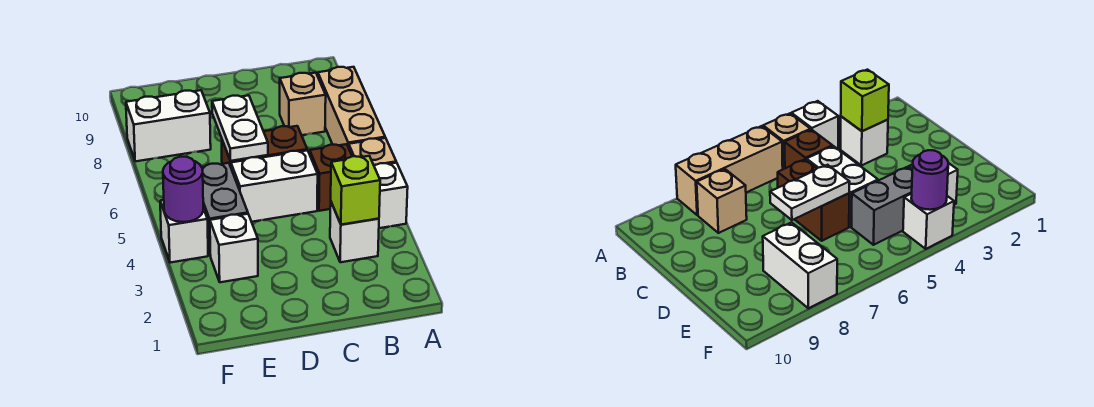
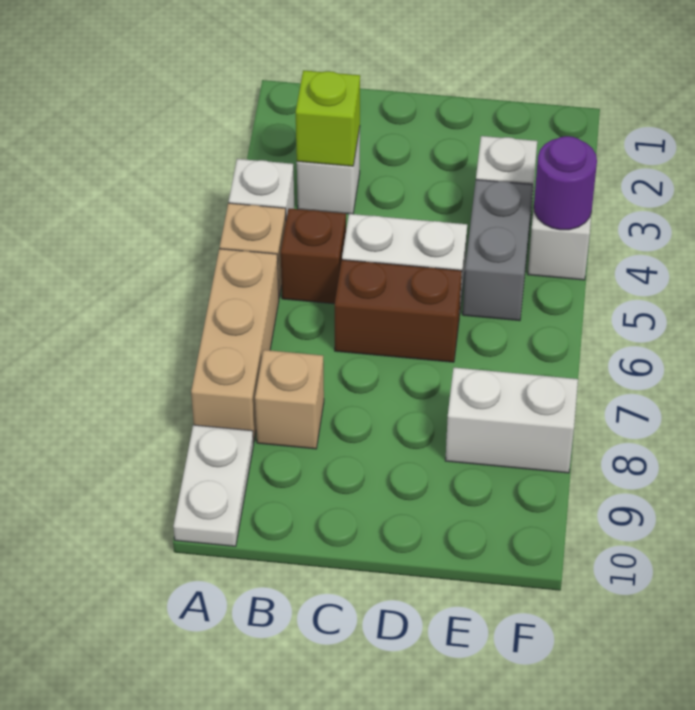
white plate D6:D7 level 2 -> white plate A9:A10 level 1

